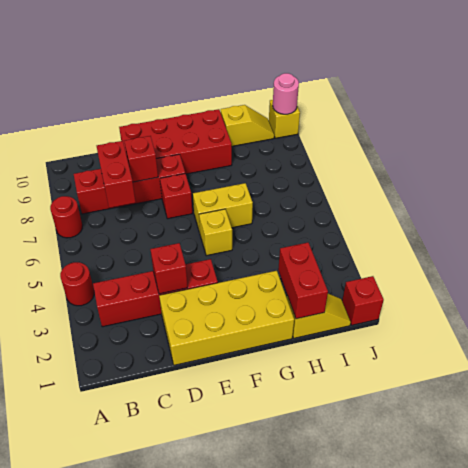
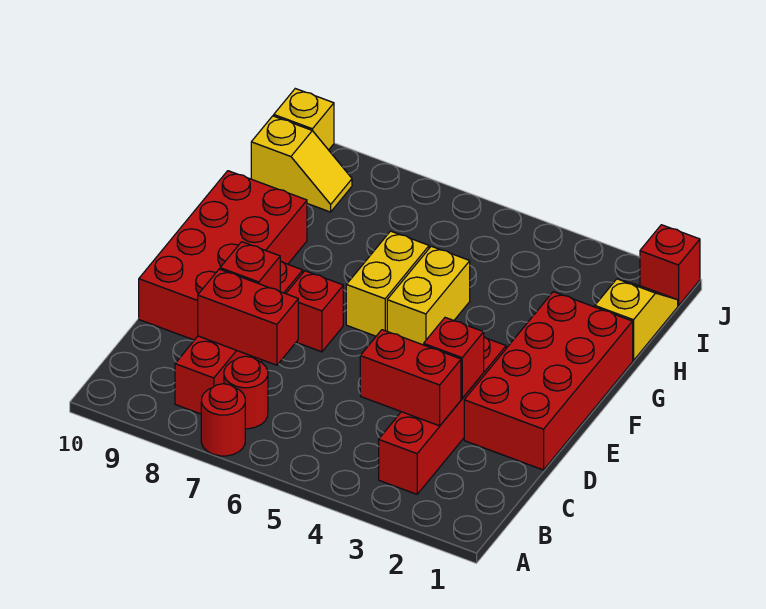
red round brick A4 level 1 -> red round brick B7 level 1
yellow brick D1:G2 level 1 -> red brick D1:G2 level 1
yellow brick F5 level 1 -> yellow brick F5:G5 level 1
red brick H1:H2 level 2 -> red brick C3:C4 level 2
yellow slope H10:I10 level 1 top H -> yellow slope I9:I10 level 1 top 10
pink round brick J10 level 2 -> none

